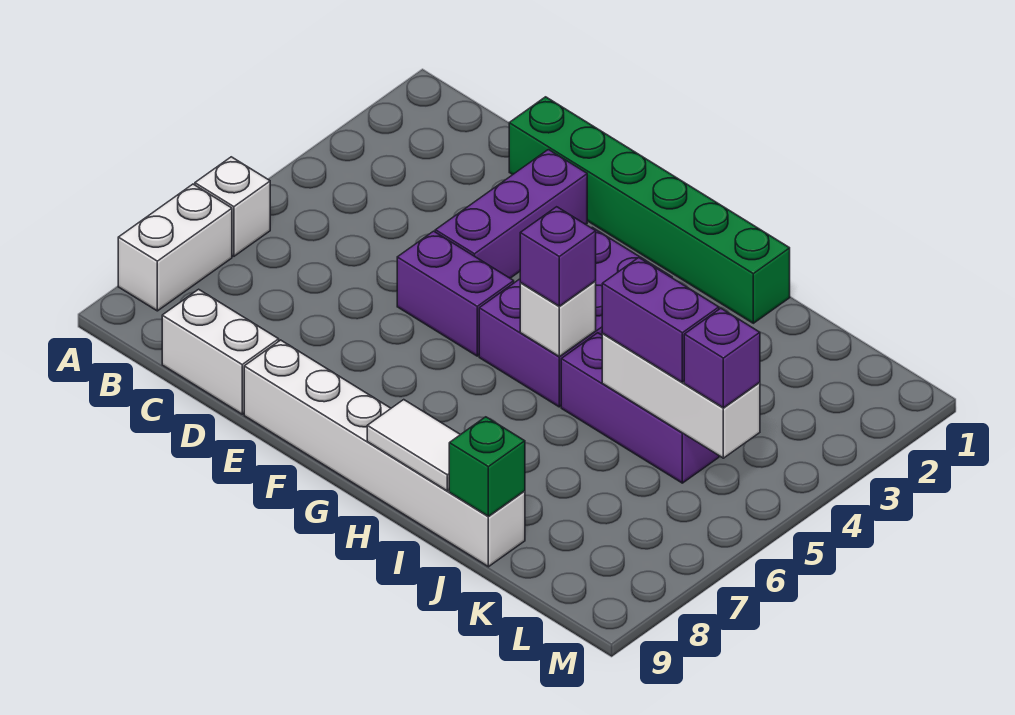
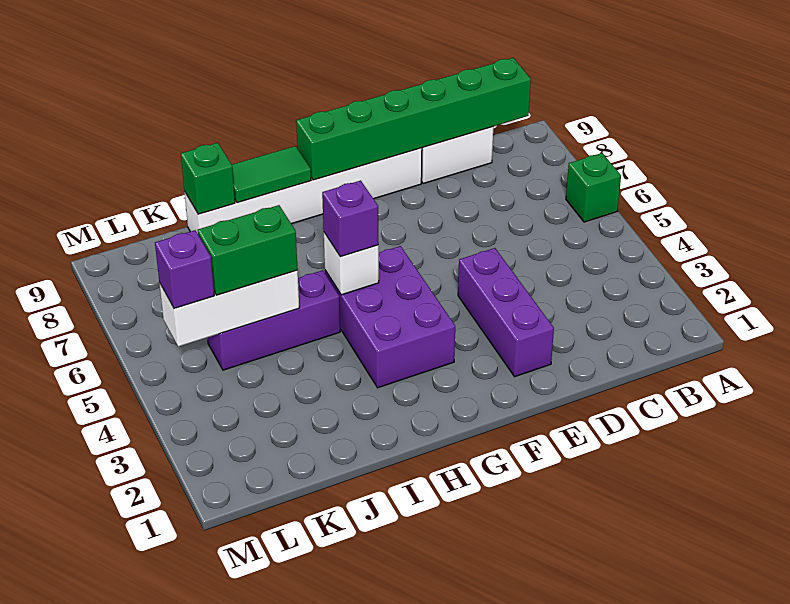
white brick A6 level 1 -> green brick A6 level 1
white brick A7:A8 level 1 -> none
green brick D1:I1 level 1 -> green brick B9:G9 level 2
purple brick E5:F5 level 1 -> none
white tile H9:I9 level 2 -> green tile H9:I9 level 2
purple brick J5:K5 level 3 -> green brick J5:K5 level 3

